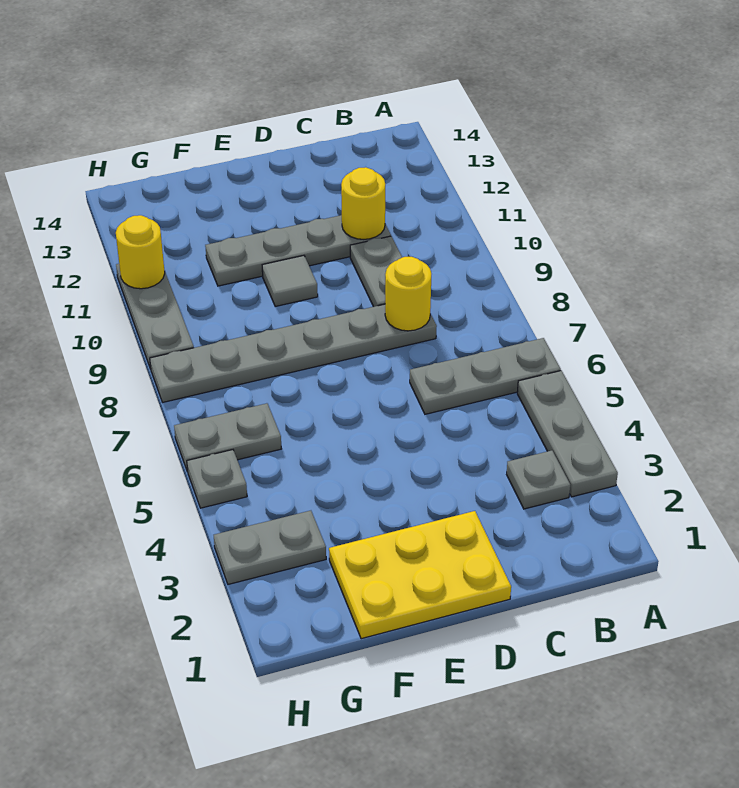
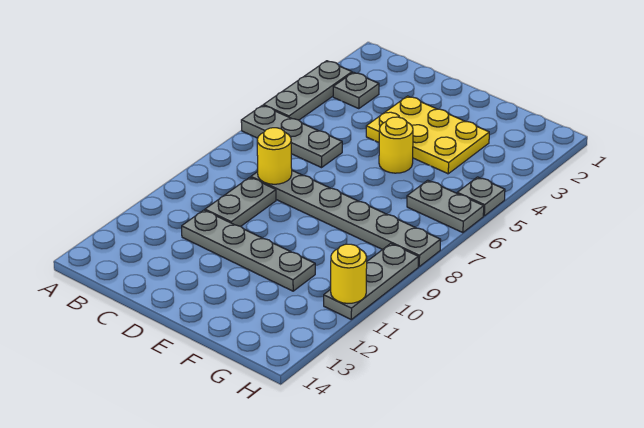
yellow round brick C11 level 2 -> yellow round brick E5 level 1
yellow plate D1:F2 level 1 -> yellow plate D3:F4 level 1
grey tile E10 level 1 -> none
grey plate G3:H3 level 1 -> none

